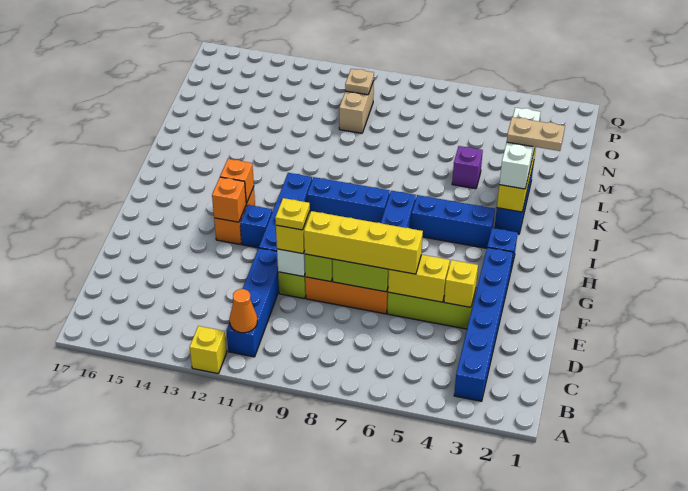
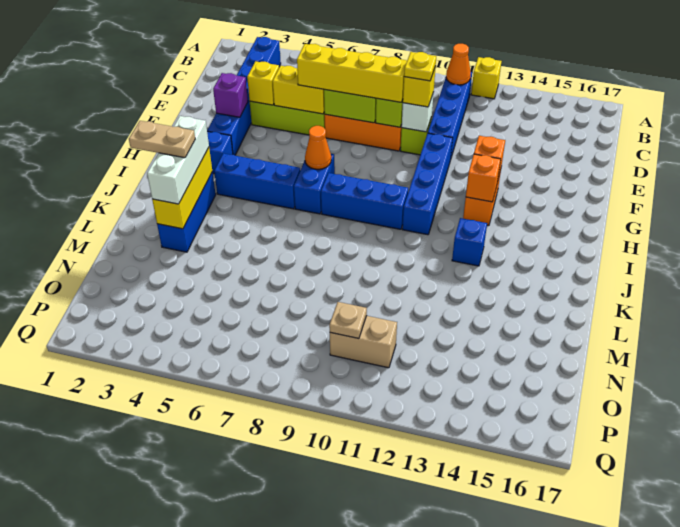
blue brick G12 level 1 -> blue brick J13 level 1
none -> orange cone H7 level 2
purple brick L5 level 1 -> purple brick F3 level 2
tan brick N10:O10 level 1 -> tan brick O10:O11 level 1

